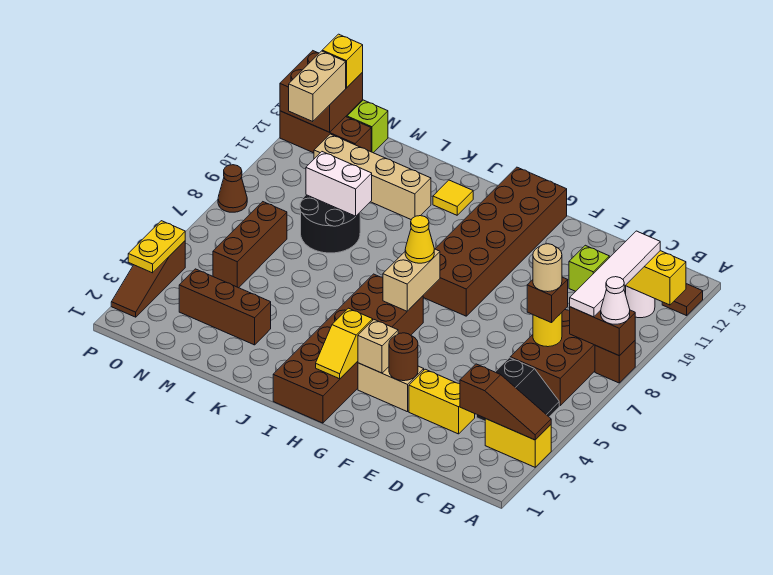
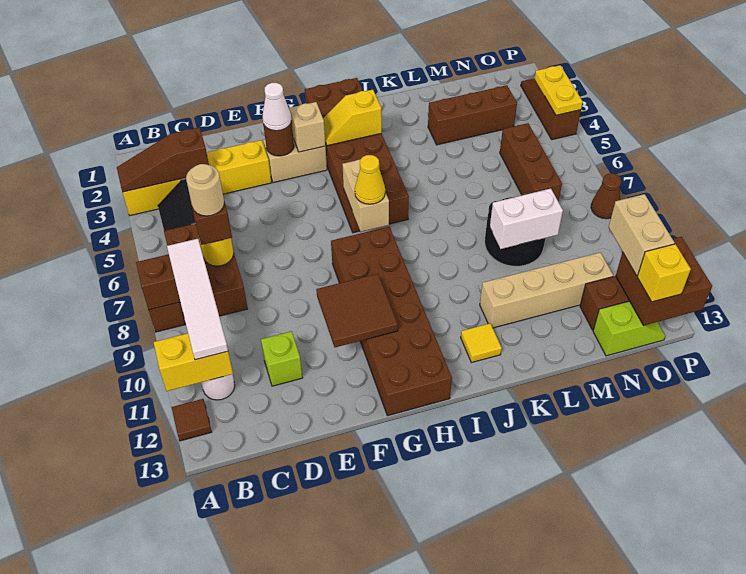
white cone A8 level 3 -> white cone F3 level 3
none -> brown tile F10:G11 level 2
yellow slope H2:H3 level 2 top 3 -> yellow slope H3:I3 level 2 top I

